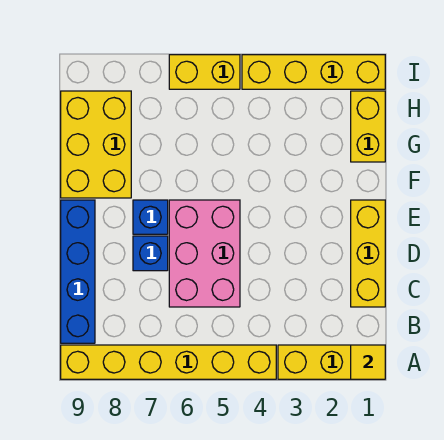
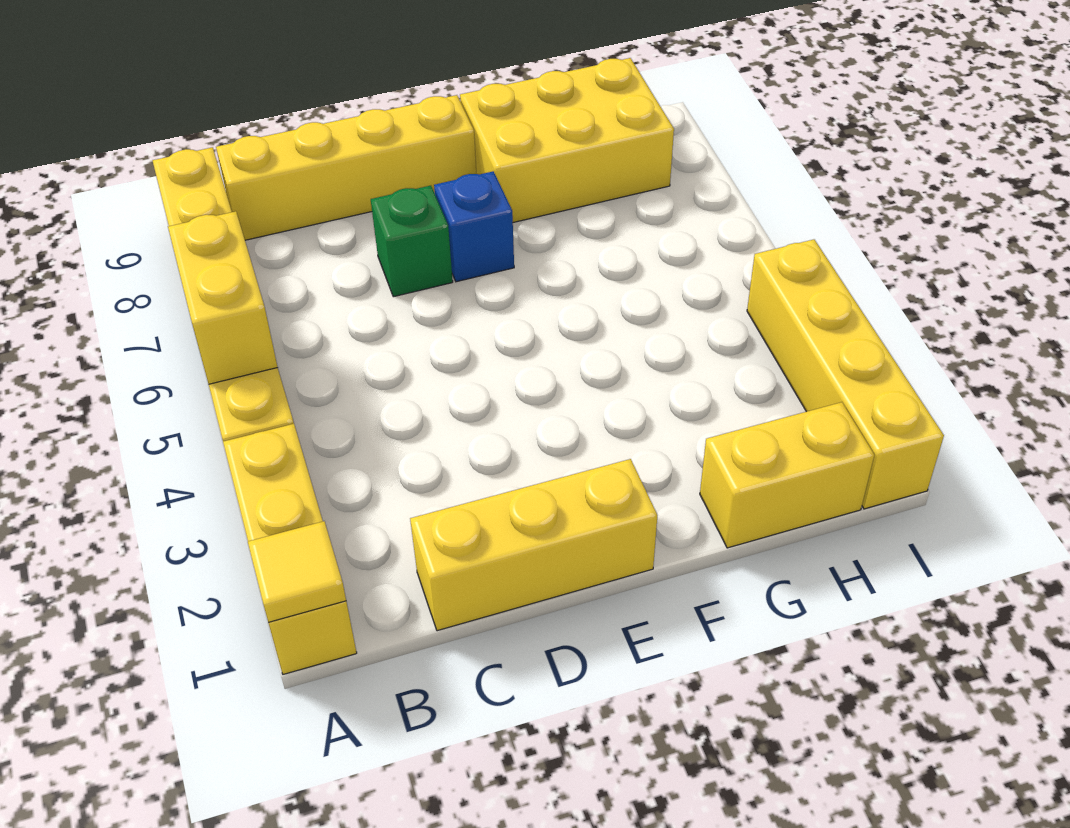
blue brick B9:E9 level 1 -> yellow brick B9:E9 level 1
pink brick C5:E6 level 1 -> none
blue brick D7 level 1 -> green brick D7 level 1
yellow brick I5:I6 level 1 -> yellow brick A5:A6 level 2

